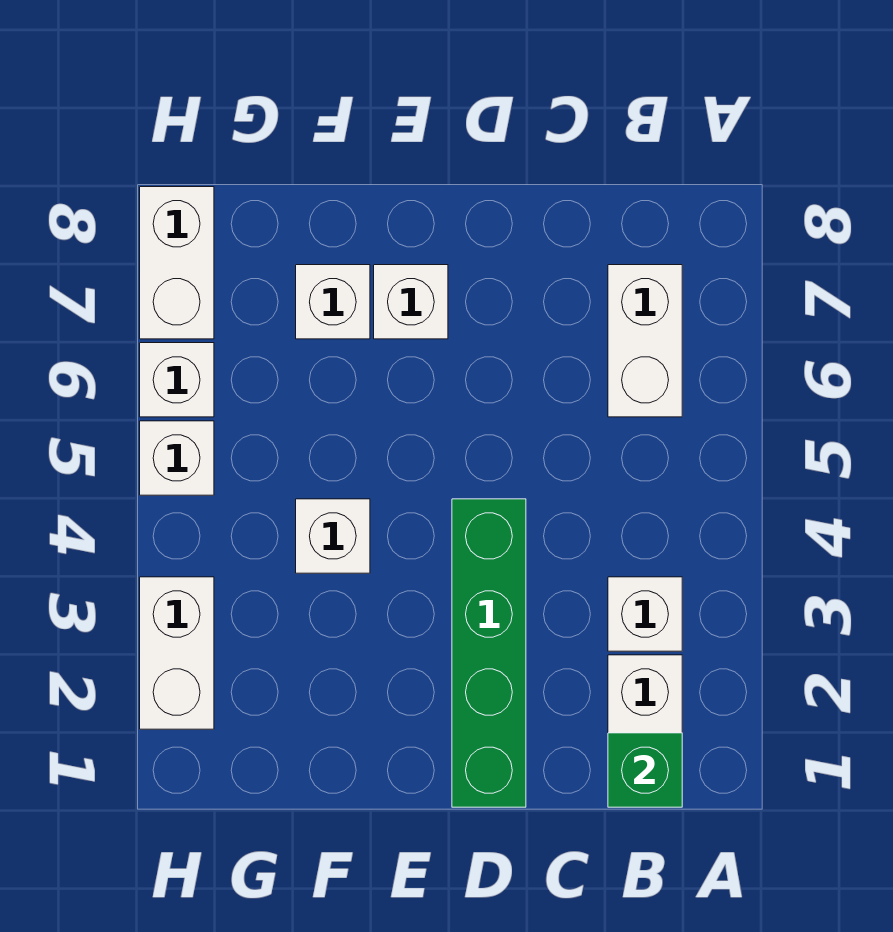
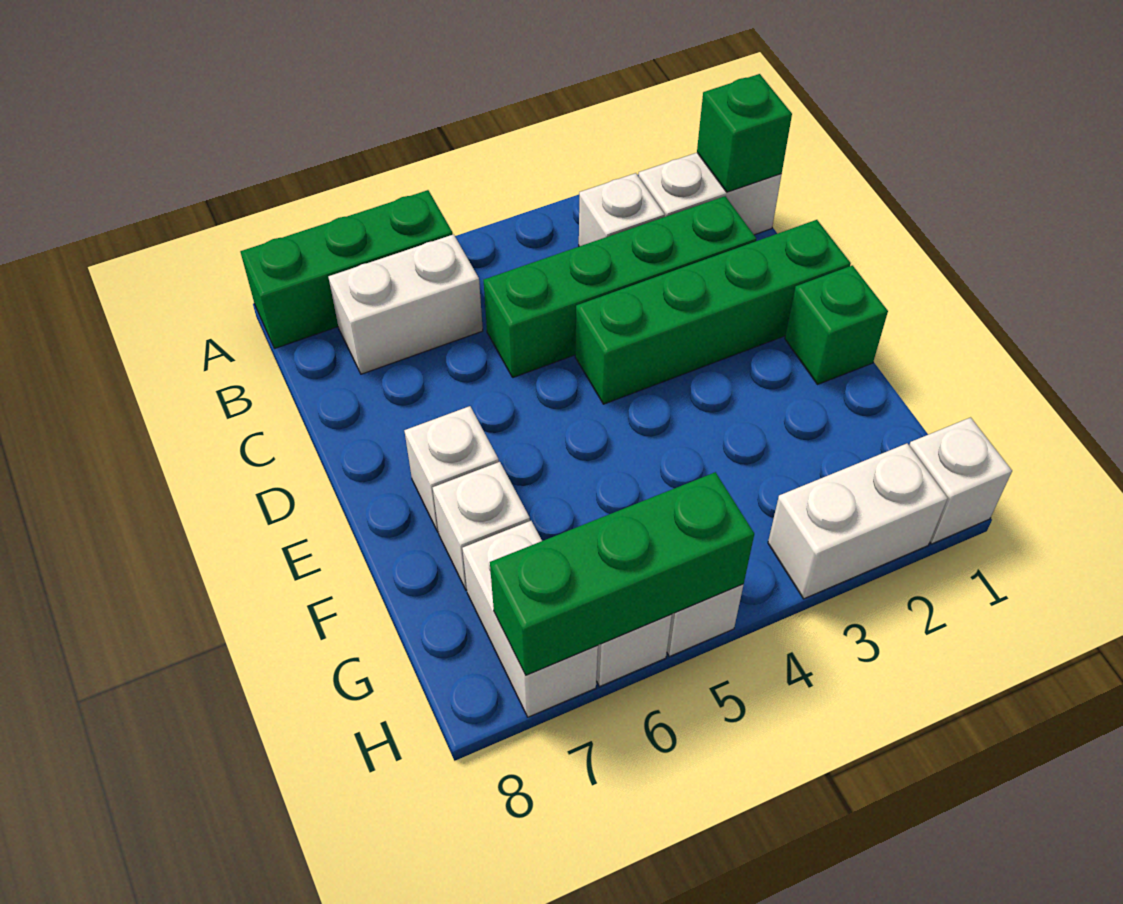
none -> green brick A6:A8 level 1
none -> green brick C2:C5 level 1
none -> green brick E1 level 1
white brick F4 level 1 -> white brick H1 level 1
none -> green brick H5:H7 level 2
white brick H7:H8 level 1 -> white brick G7:H7 level 1

